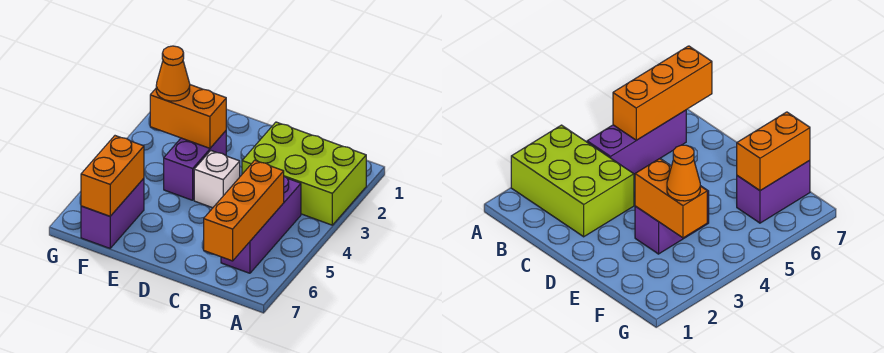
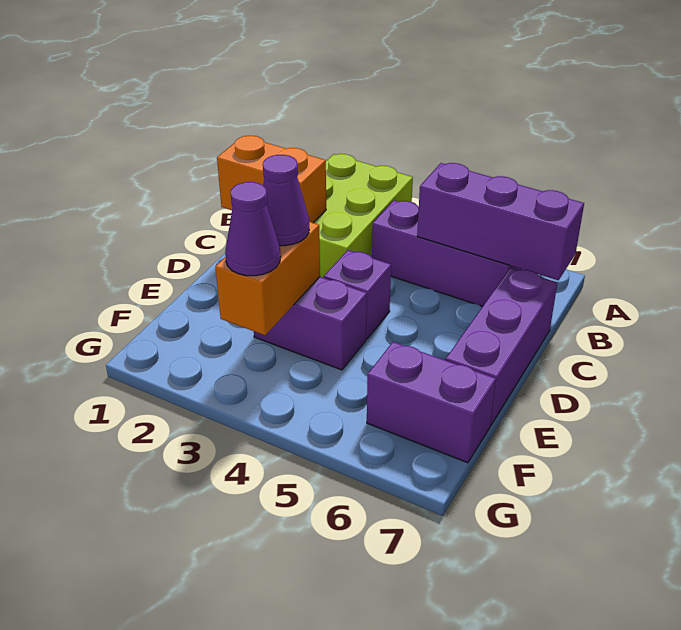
orange brick B5:B7 level 2 -> purple brick B5:B7 level 2
none -> purple brick C7:E7 level 1
white brick D4 level 1 -> purple brick D4 level 1
none -> purple cone E3 level 3
orange cone F3 level 3 -> purple cone F3 level 3
orange brick F6:F7 level 2 -> orange brick C1:C2 level 2

